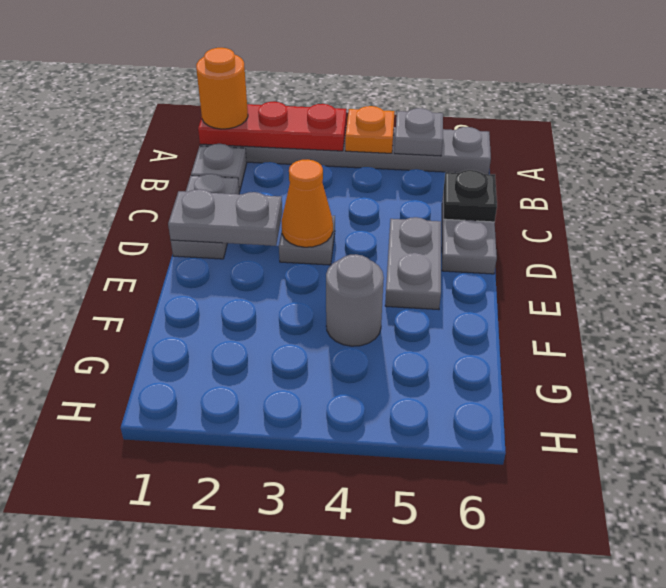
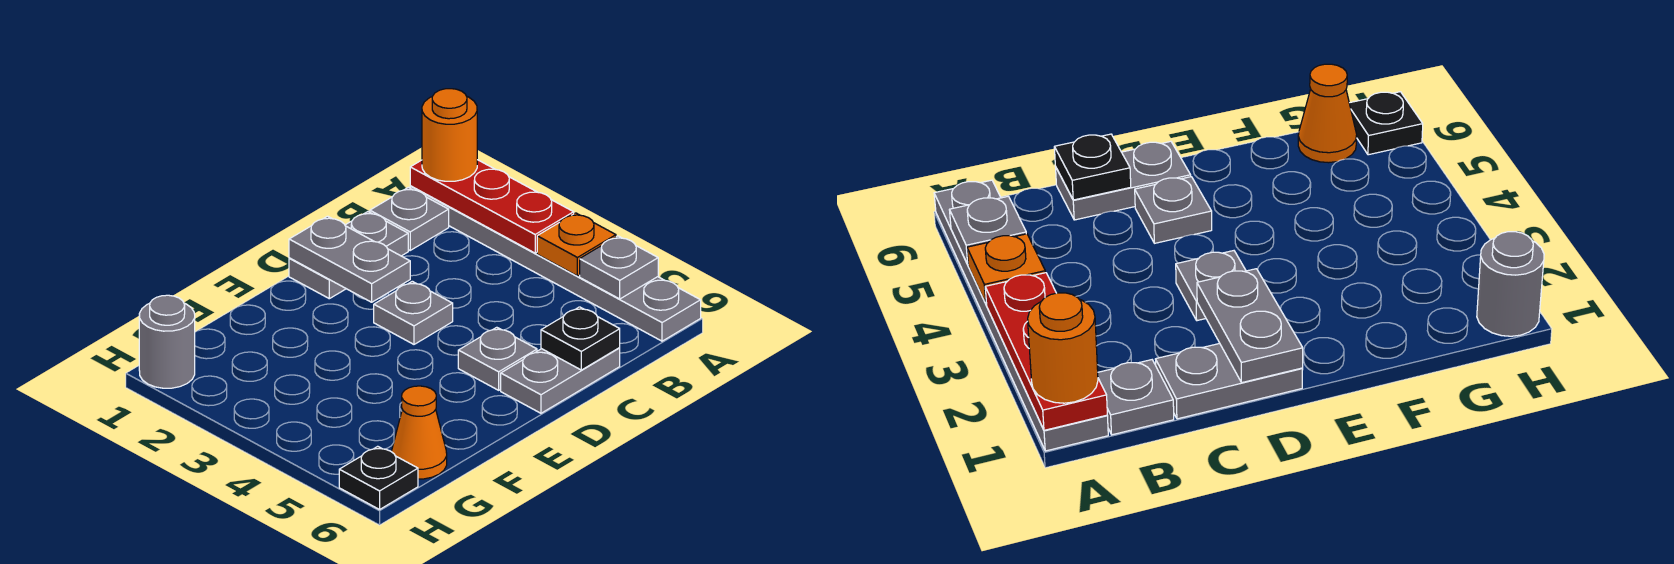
orange cone D3 level 2 -> orange cone G6 level 1
grey plate D5:E5 level 1 -> grey plate D5 level 1
grey round brick F4 level 1 -> grey round brick H1 level 1
none -> black plate H6 level 1

